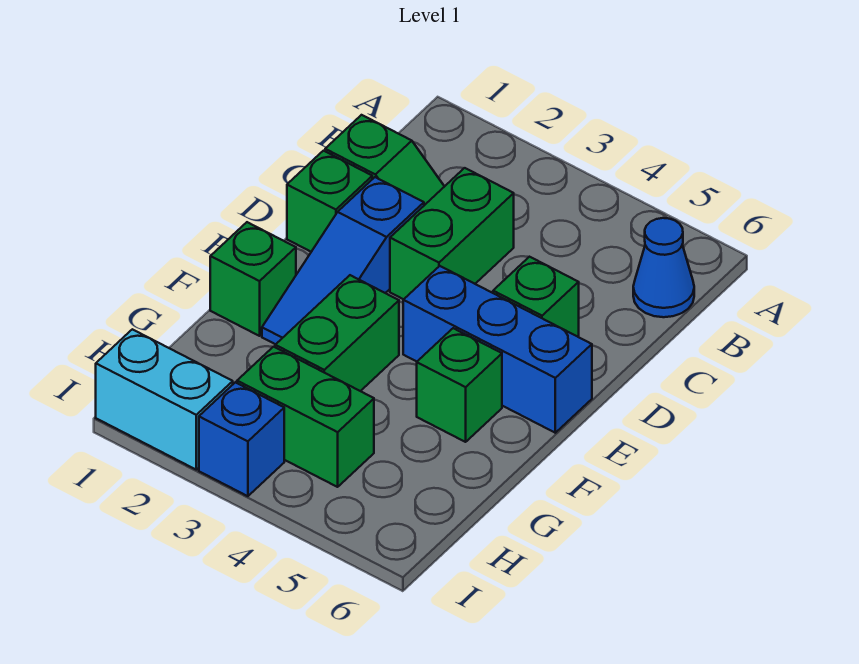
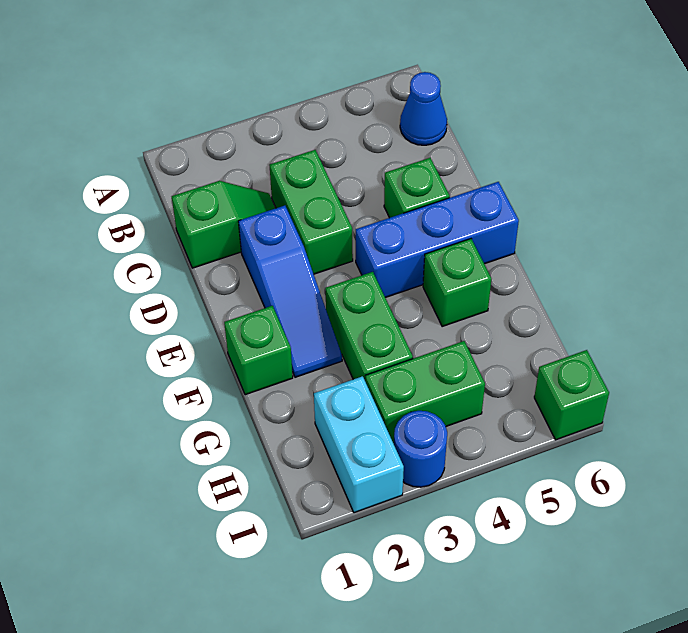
green brick D1 level 1 -> green brick I6 level 1
cyan brick I1:I2 level 1 -> cyan brick H2:I2 level 1
blue brick I3 level 1 -> blue round brick I3 level 1

